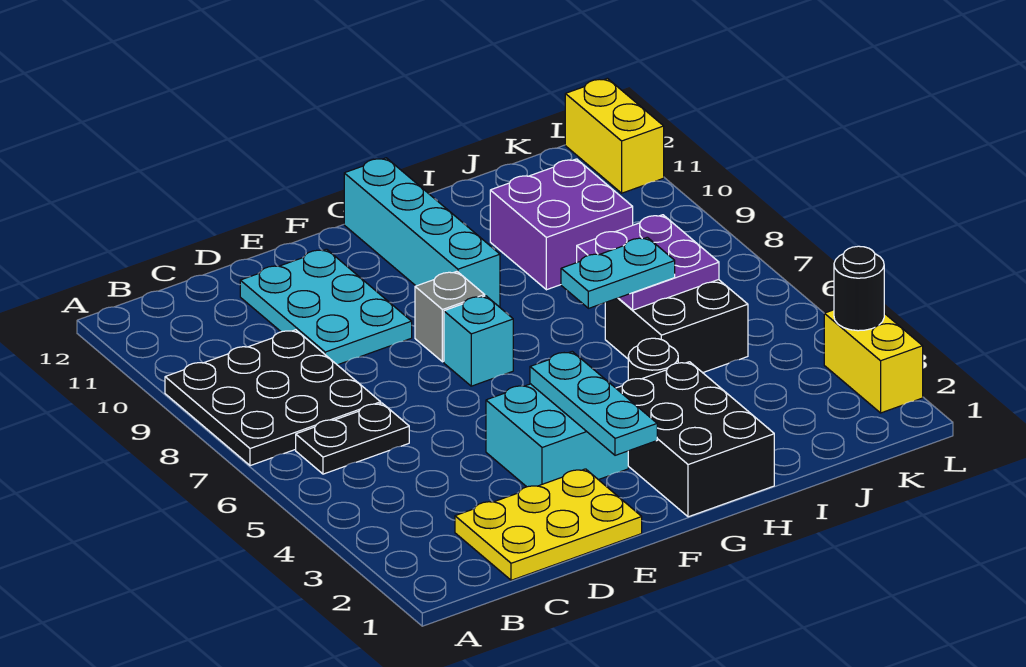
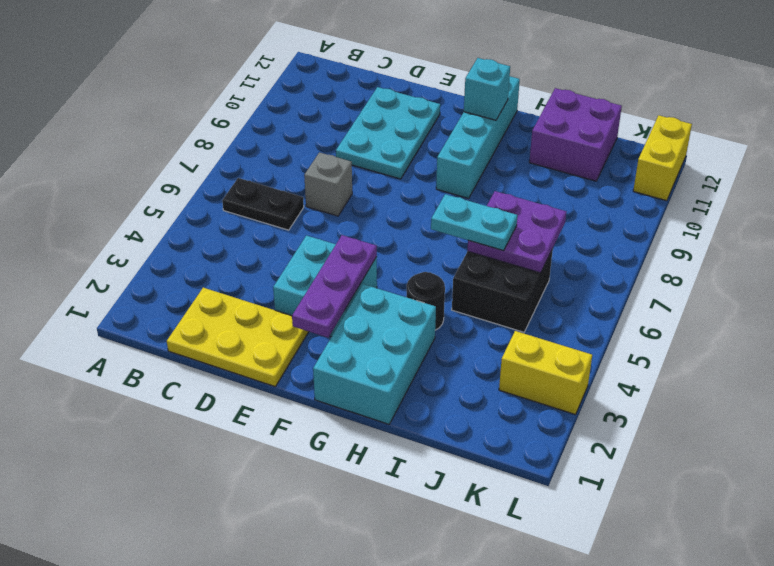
black plate A7:C9 level 1 -> none
cyan plate F2:F4 level 2 -> purple plate F2:F4 level 2
cyan brick F7 level 1 -> cyan brick G11 level 2
grey brick F8 level 1 -> grey brick D7 level 1
black brick G1:H3 level 1 -> cyan brick G1:H3 level 1
purple brick I9:J10 level 1 -> purple brick I11:J12 level 1
yellow brick L2:L3 level 1 -> yellow brick K3:L3 level 1
black round brick L3 level 2 -> none

